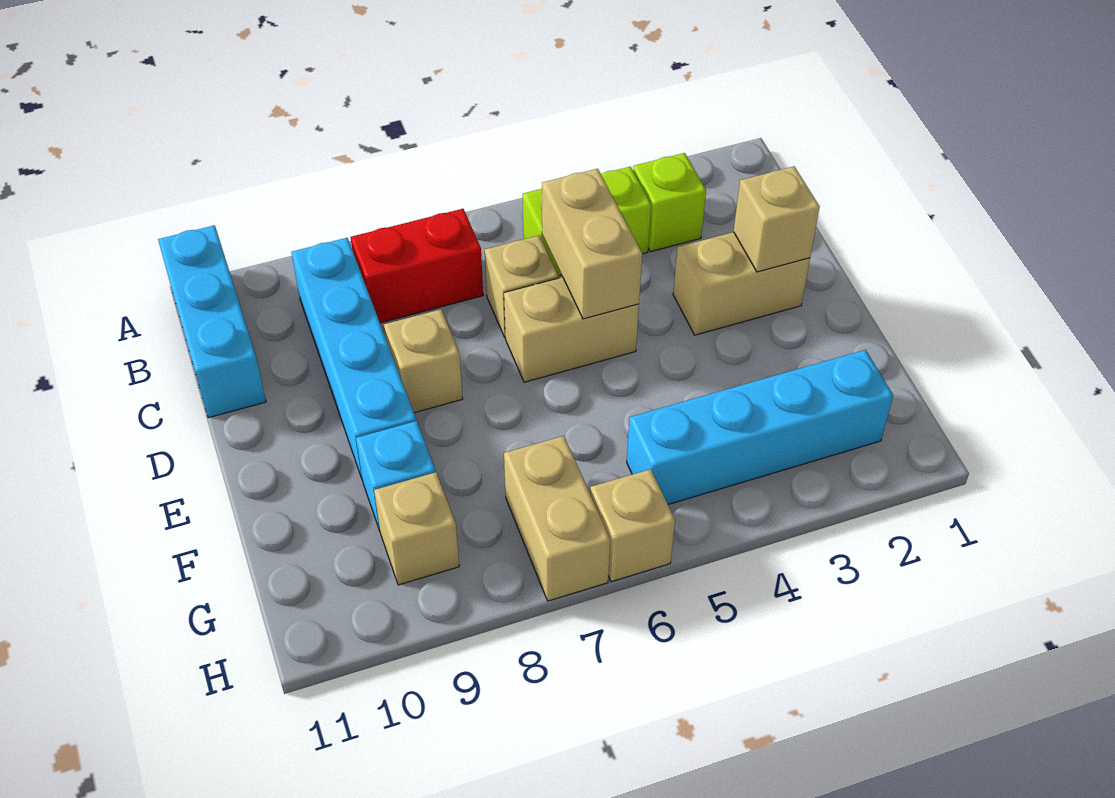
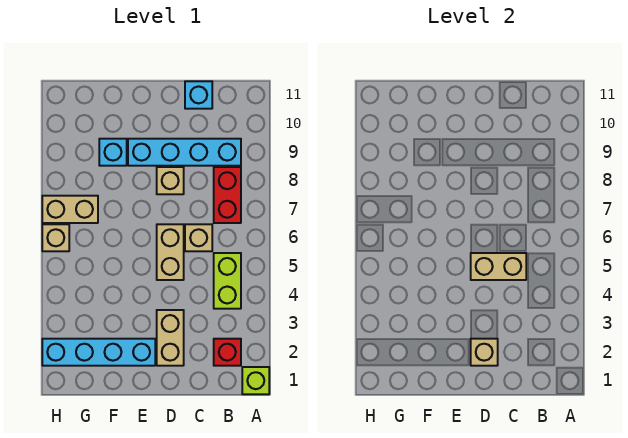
cyan brick A11:C11 level 1 -> cyan brick C11 level 1
none -> red brick B2 level 1
lime brick B3 level 1 -> lime brick A1 level 1
cyan brick G2:G5 level 1 -> cyan brick E2:H2 level 1
tan brick G9 level 1 -> none

